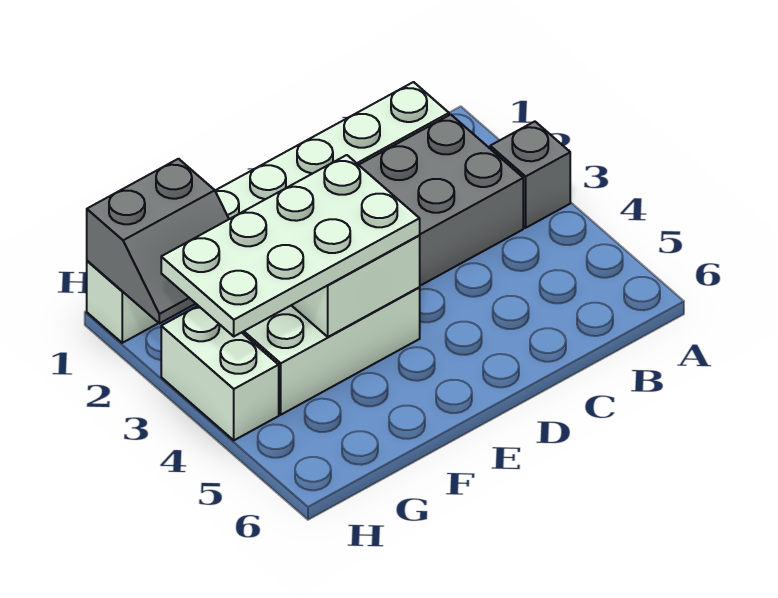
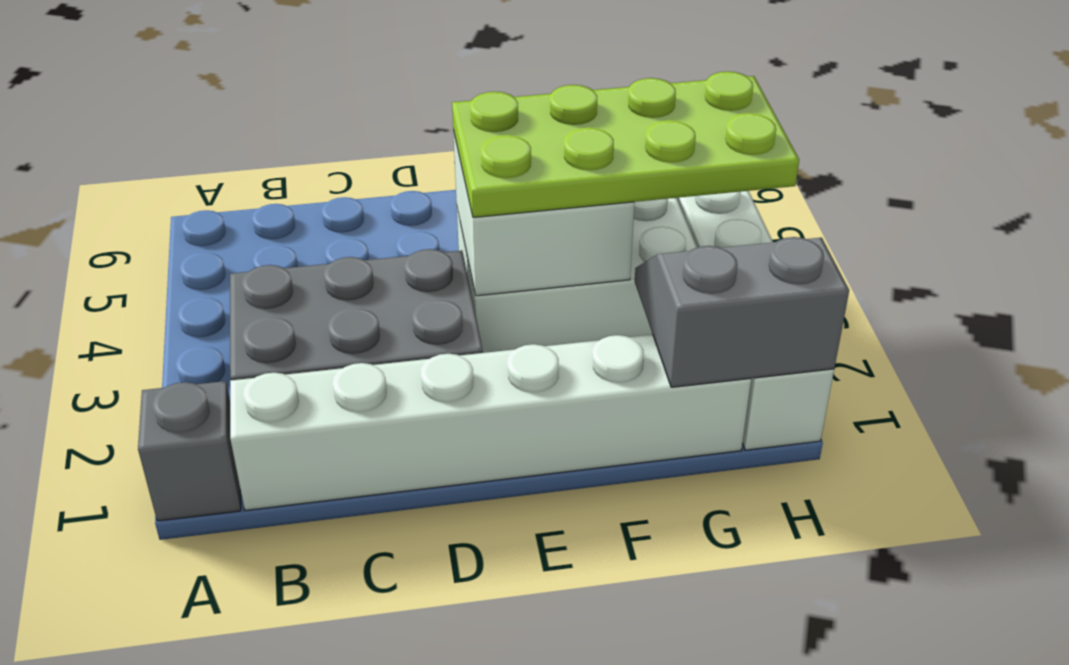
grey brick A3 level 1 -> grey brick A1 level 1
white plate E3:H4 level 3 -> lime plate E3:H4 level 3

